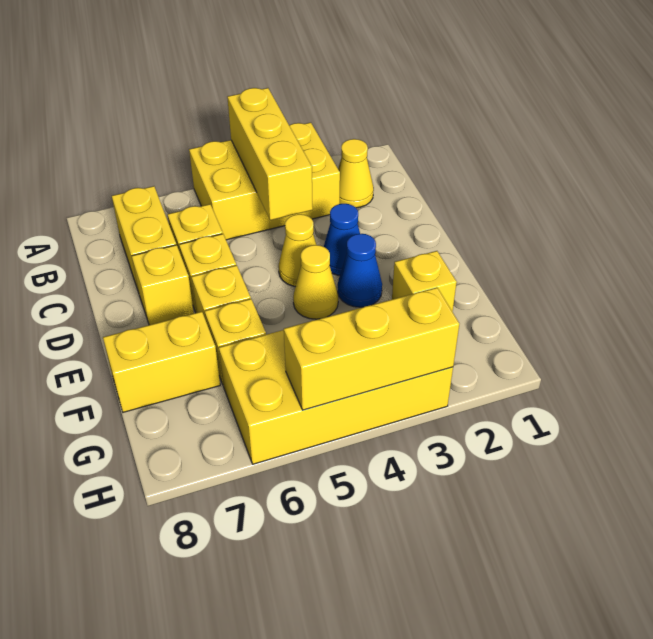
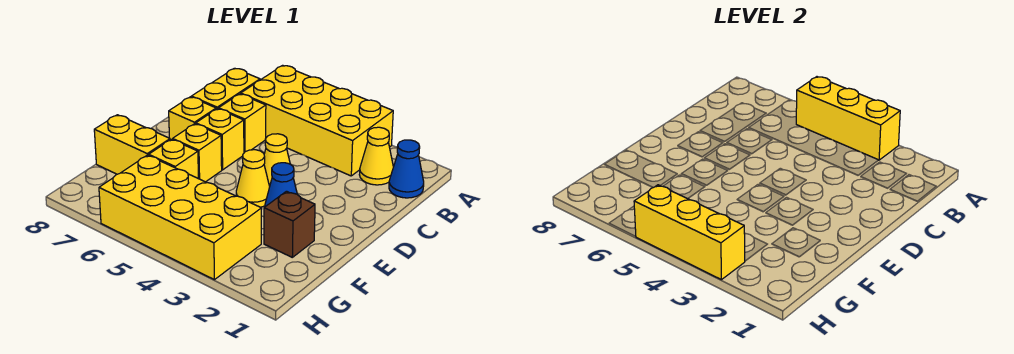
yellow brick A3:B5 level 1 -> yellow brick A3:B6 level 1
yellow brick A4:C4 level 2 -> yellow brick A3:A5 level 2
blue cone D3 level 1 -> blue cone B1 level 1
yellow brick F2 level 1 -> brown brick F2 level 1

